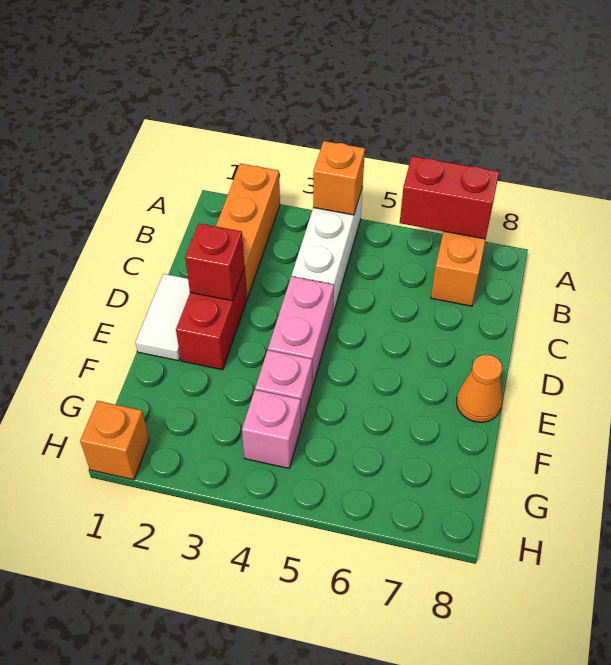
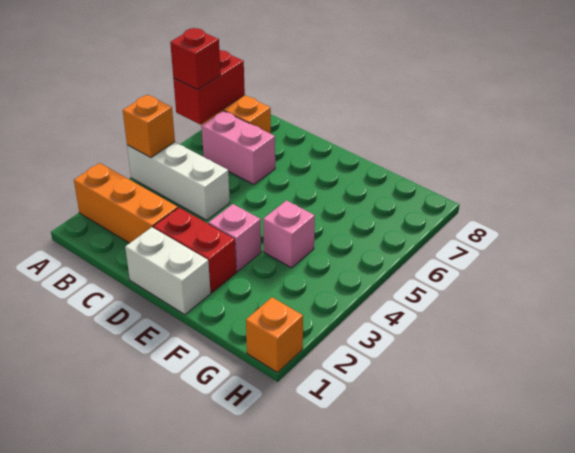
white tile D1:E1 level 1 -> white brick D1:E1 level 1
red brick D2 level 2 -> red brick A6 level 3
pink brick D4:E4 level 1 -> pink brick B6:C6 level 1
orange cone E8 level 1 -> none
pink brick G4 level 1 -> pink brick E3 level 1

